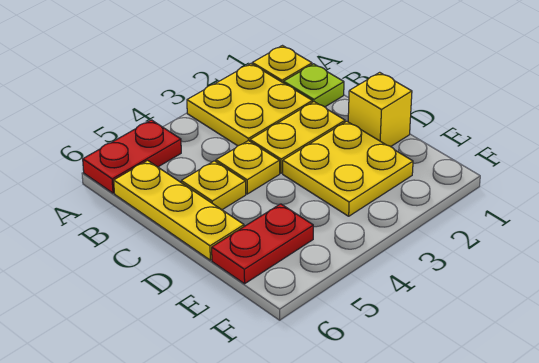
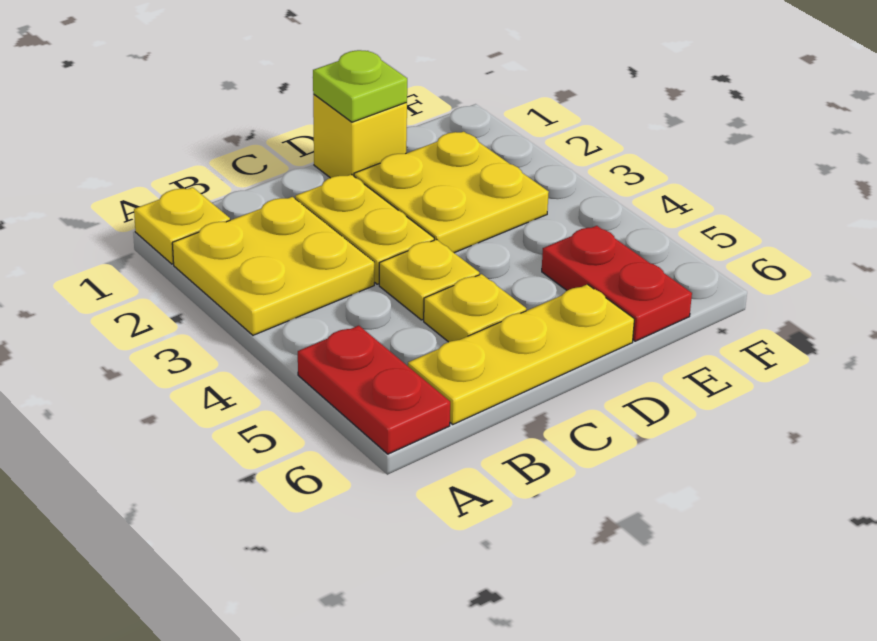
lime plate B1 level 1 -> lime plate D1 level 2

